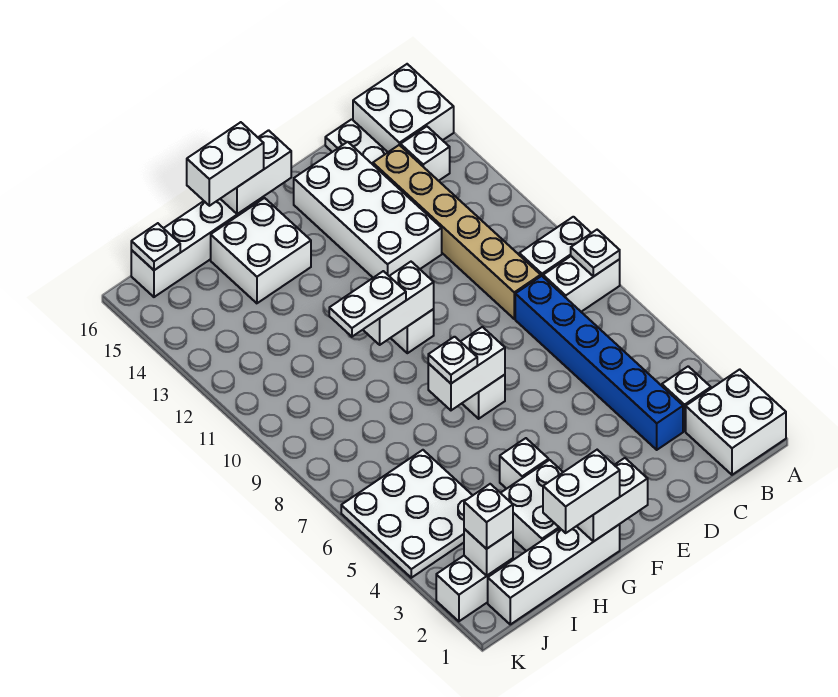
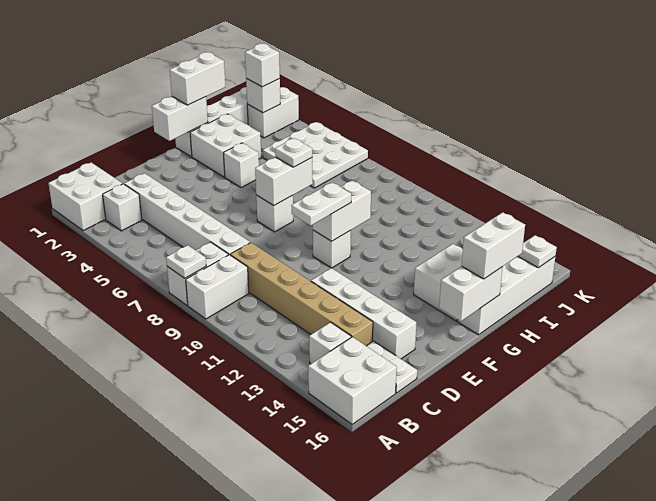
blue brick C3:C8 level 1 -> white brick C3:C8 level 1
white brick D12:E15 level 1 -> white brick D12:D15 level 1
white plate G10:H10 level 3 -> white plate E10:F10 level 3

